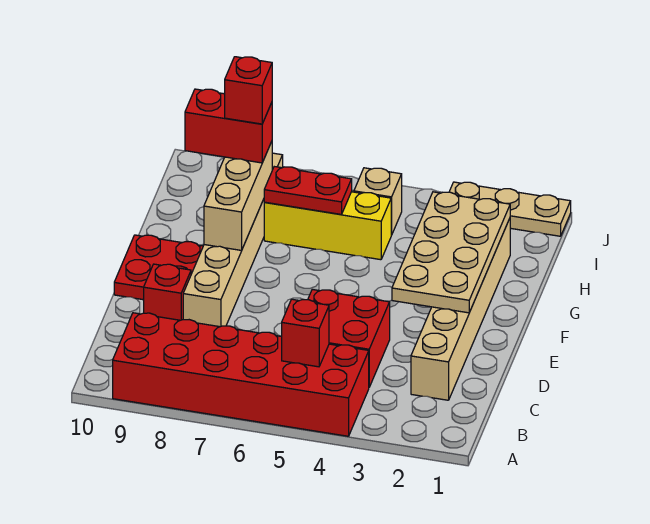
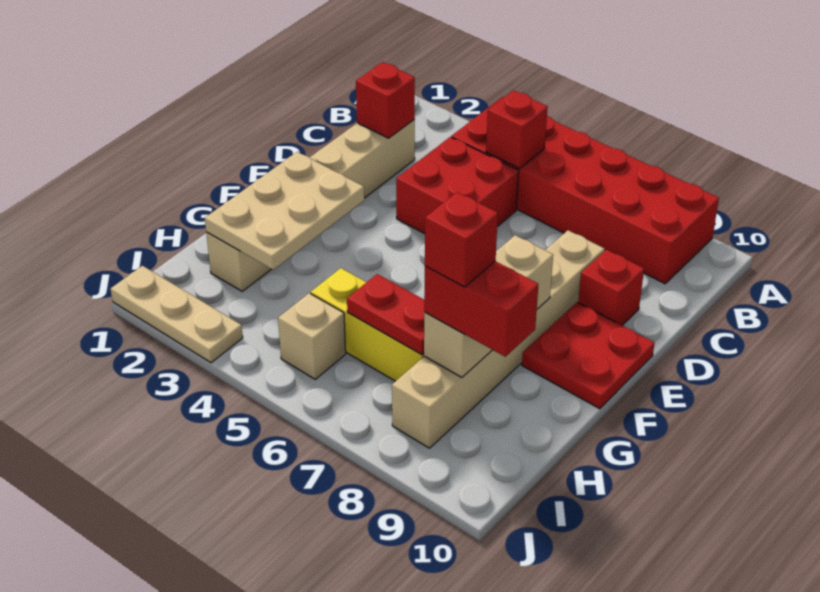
none -> red brick C2 level 2
tan plate E2:H3 level 2 -> tan plate F2:H3 level 2

